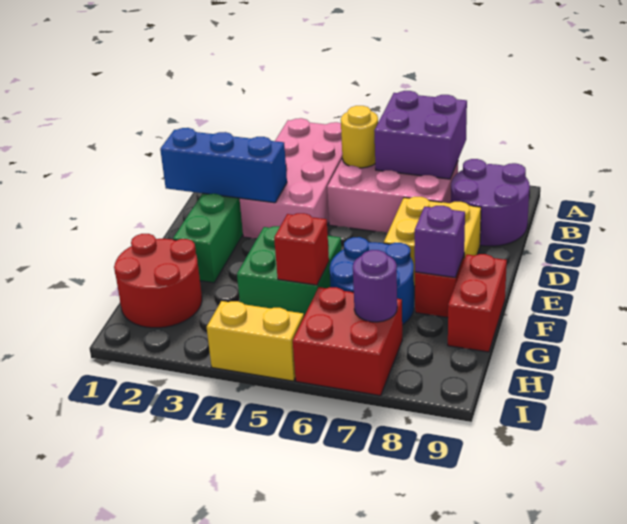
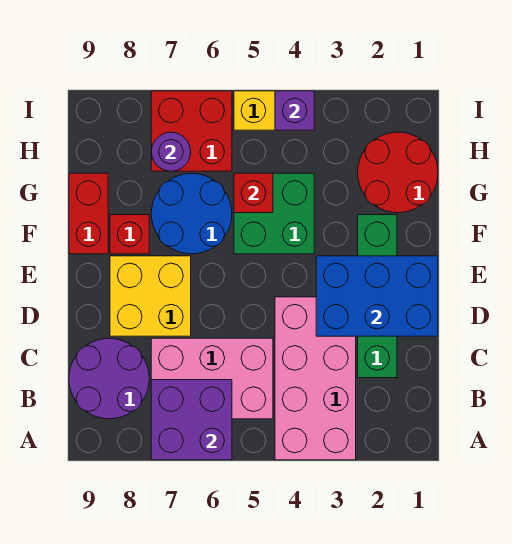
yellow round brick B5 level 2 -> none
blue brick D1:D3 level 2 -> blue brick D1:E3 level 2
purple brick F8 level 2 -> purple brick I4 level 2

